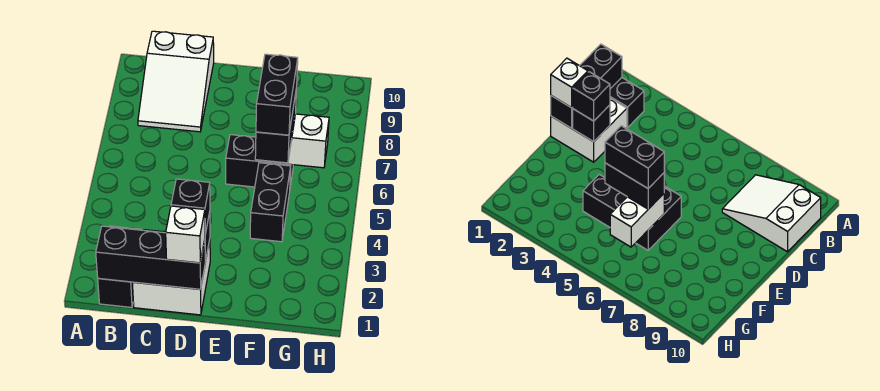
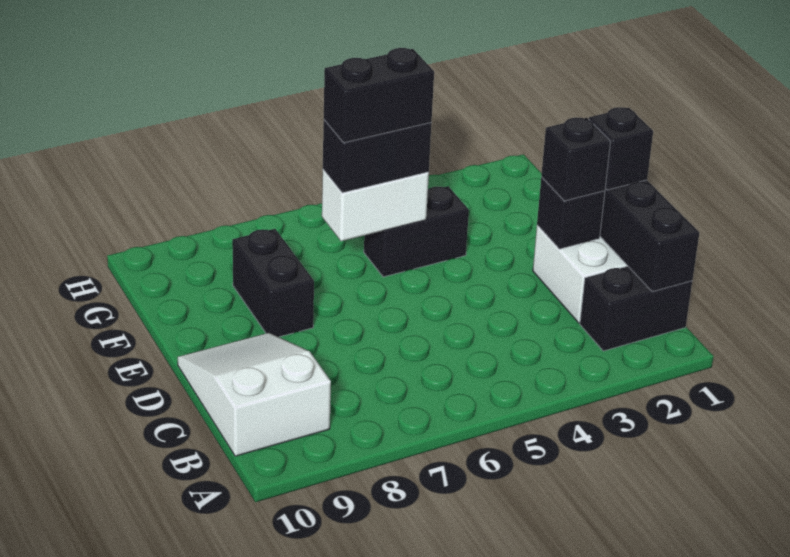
white slope B8:C10 level 1 top 10 -> white slope B9:D10 level 1 top B
white brick D1 level 3 -> black brick D1 level 3
black brick E6:F6 level 1 -> black brick E8:F8 level 1
white brick F6:G6 level 2 -> white brick F5:F6 level 2

